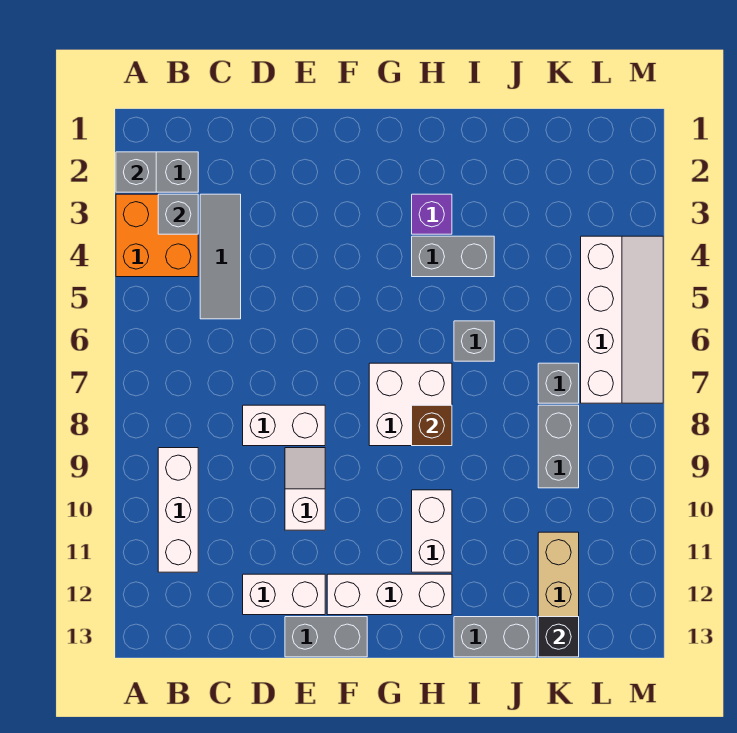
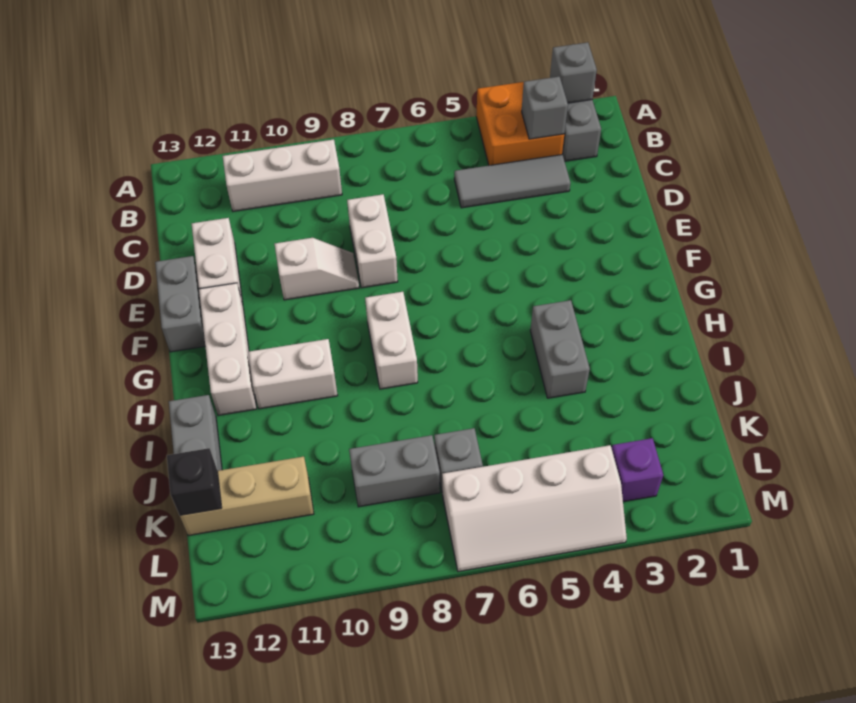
white brick G7:H8 level 1 -> white brick G8:H8 level 1
purple brick H3 level 1 -> purple brick L3 level 1
brown brick H8 level 2 -> none
grey brick I6 level 1 -> none

